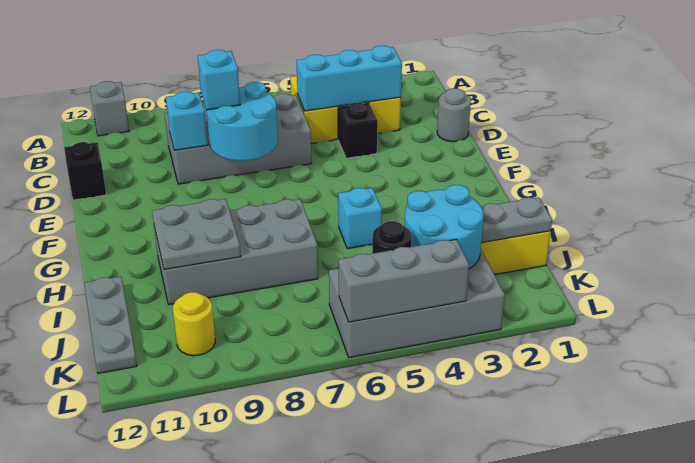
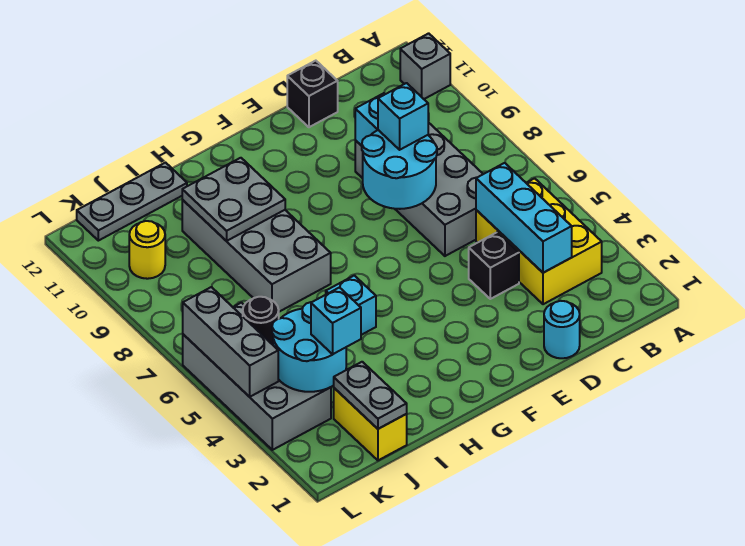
grey round brick D1 level 1 -> cyan round brick D1 level 1
none -> cyan brick J3 level 3

